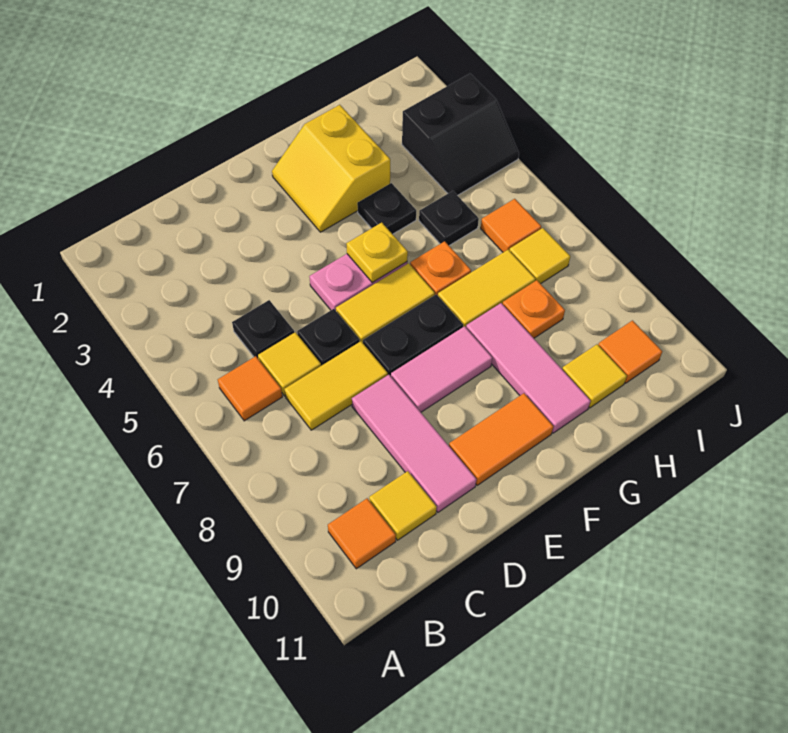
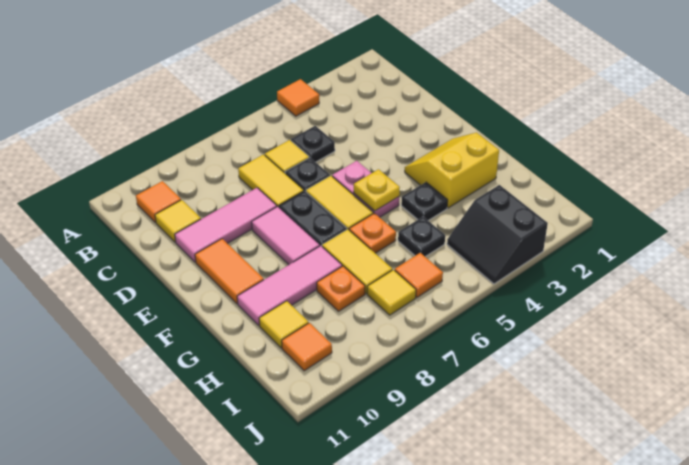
orange tile B6 level 1 -> orange tile A4 level 1

